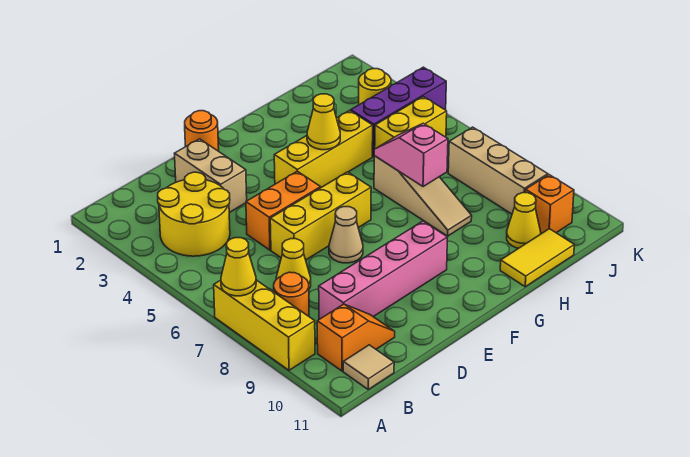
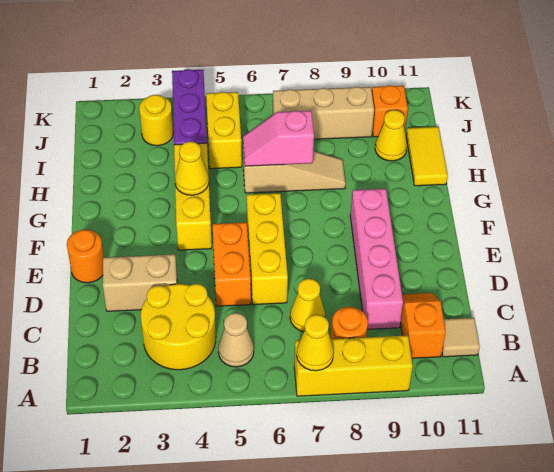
tan cone E7 level 1 -> tan cone B5 level 1

